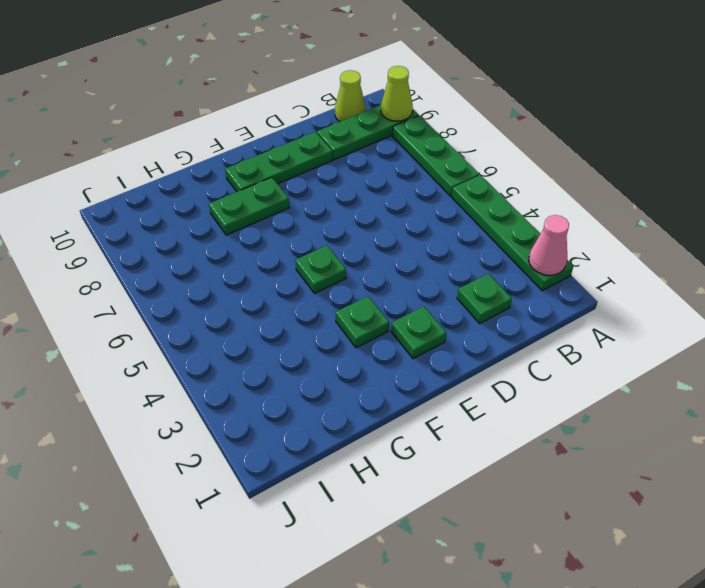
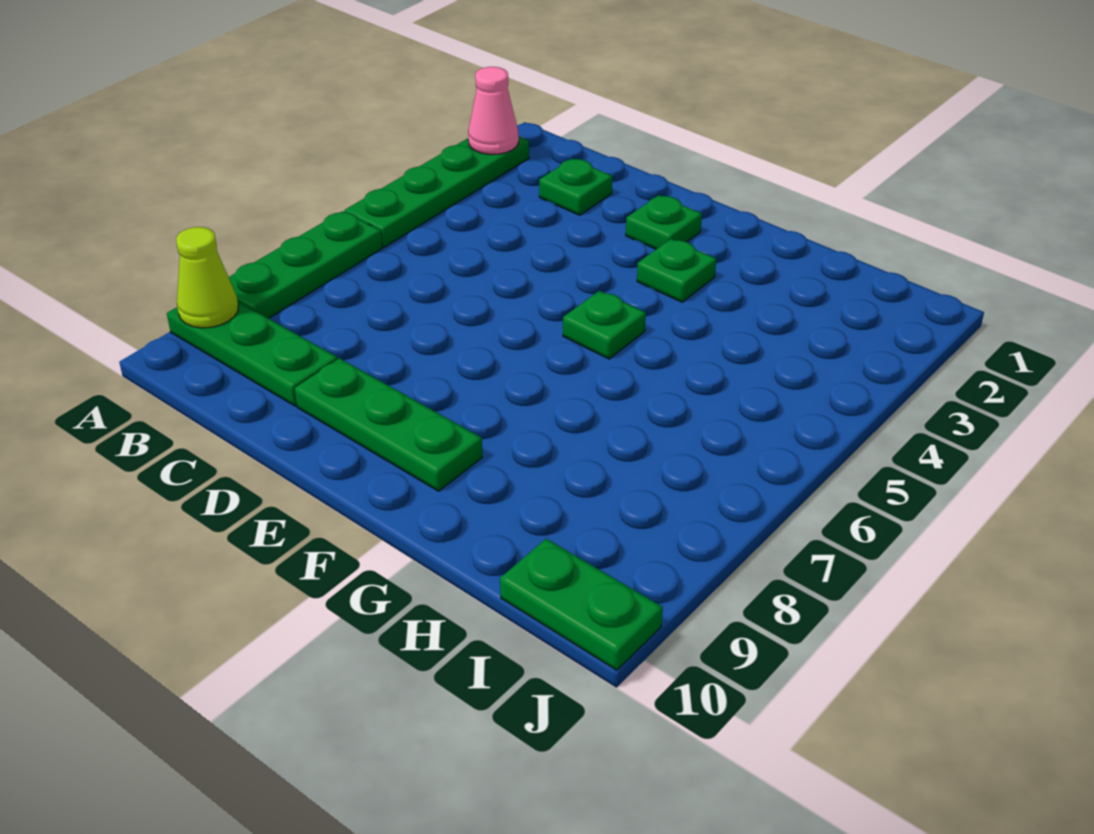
lime cone B10 level 1 -> none
green plate F8:G8 level 1 -> green plate I10:J10 level 1

